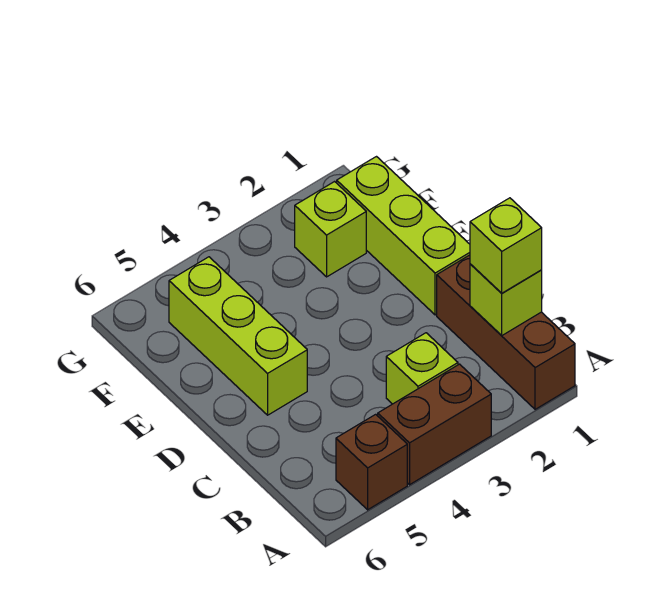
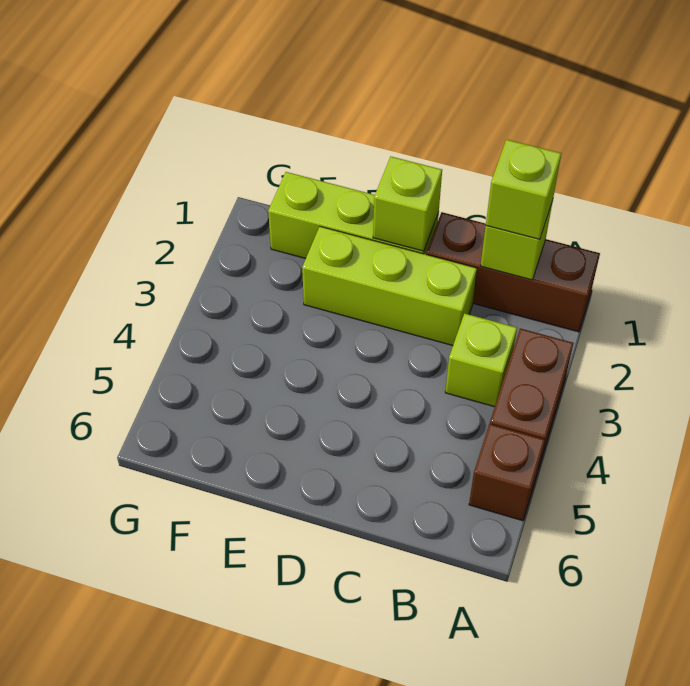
lime brick D5:F5 level 1 -> lime brick C2:E2 level 1
lime brick F2 level 1 -> lime brick D1 level 2

